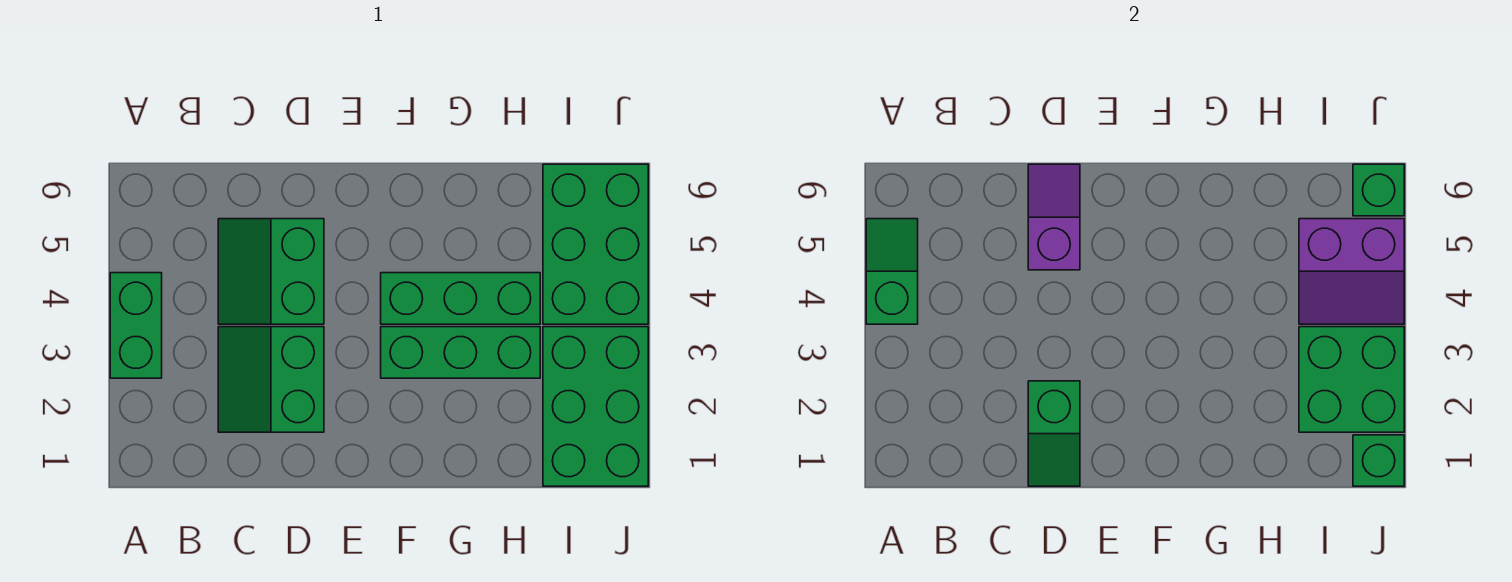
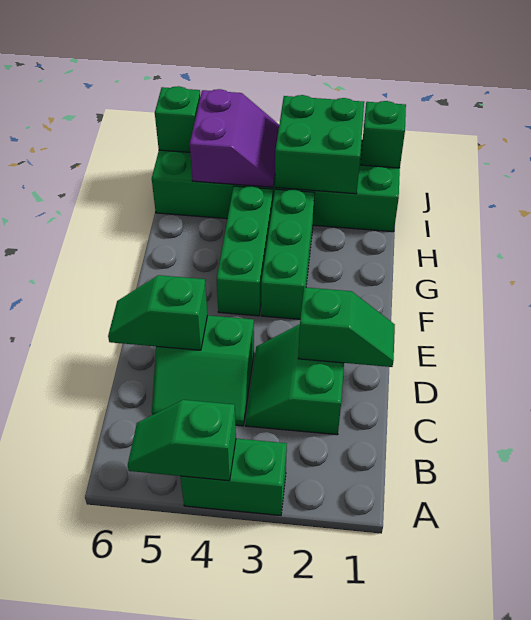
green slope C2:D3 level 1 top D -> green slope C2:D3 level 1 top 2
purple slope D5:D6 level 2 top 5 -> green slope D5:D6 level 2 top 5

